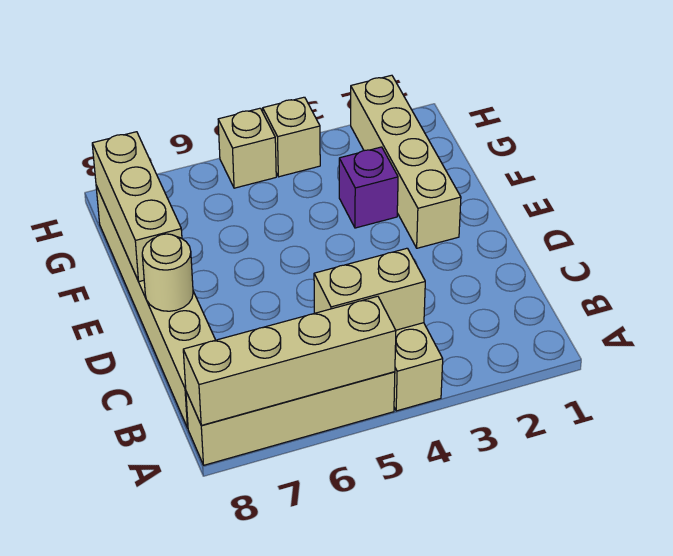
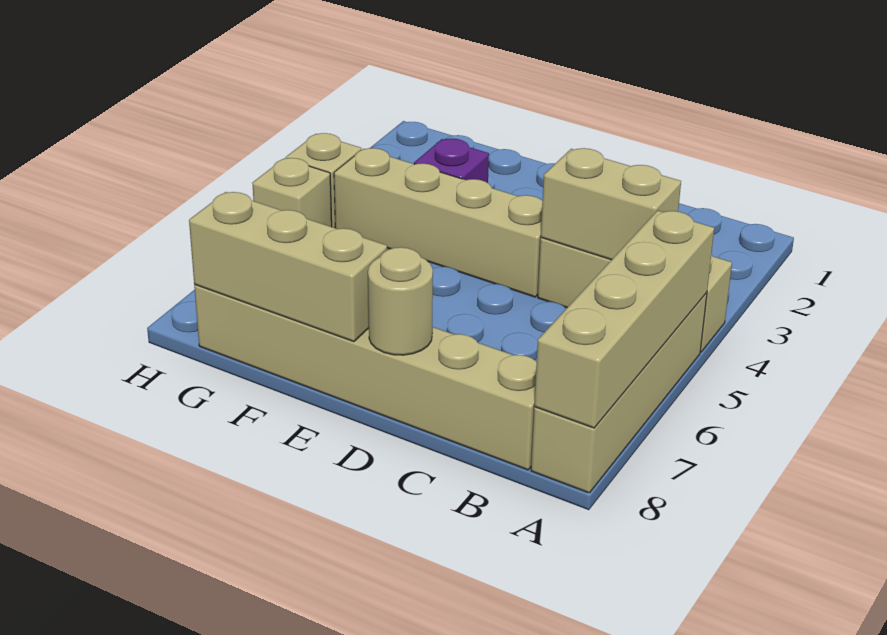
tan brick B4:B5 level 2 -> tan brick B4:C4 level 2
tan brick E2:H2 level 1 -> tan brick D4:G4 level 1

